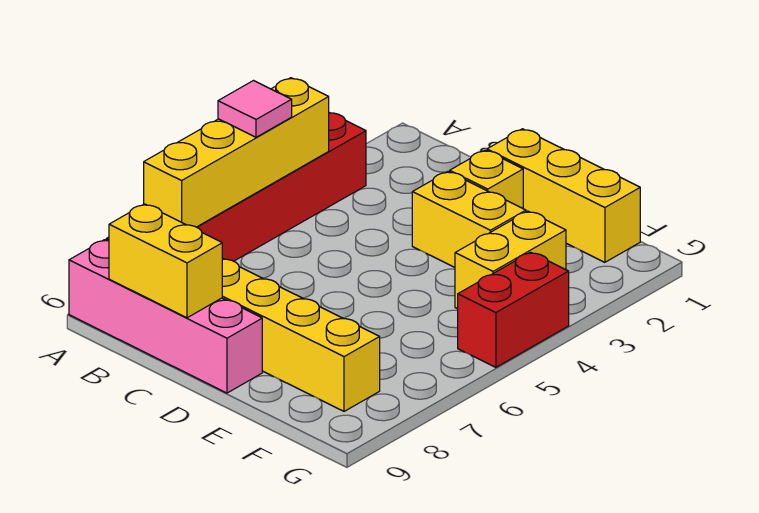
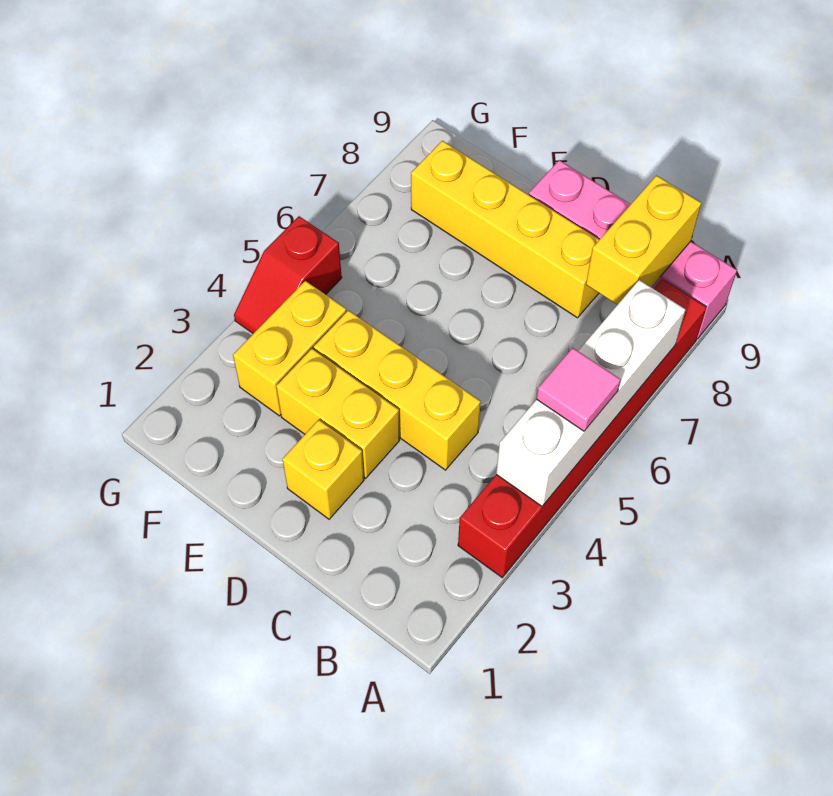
yellow brick A4:A7 level 2 -> white brick A4:A7 level 2
yellow brick B9:C9 level 2 -> yellow brick B8:B9 level 2
yellow brick D1:F1 level 1 -> yellow brick C4:E4 level 1
red brick G4:G5 level 1 -> red slope G4:G5 level 1 top 5

